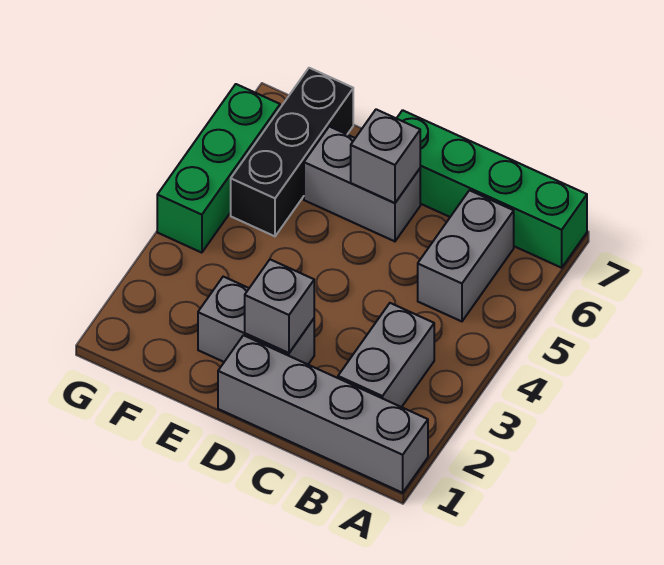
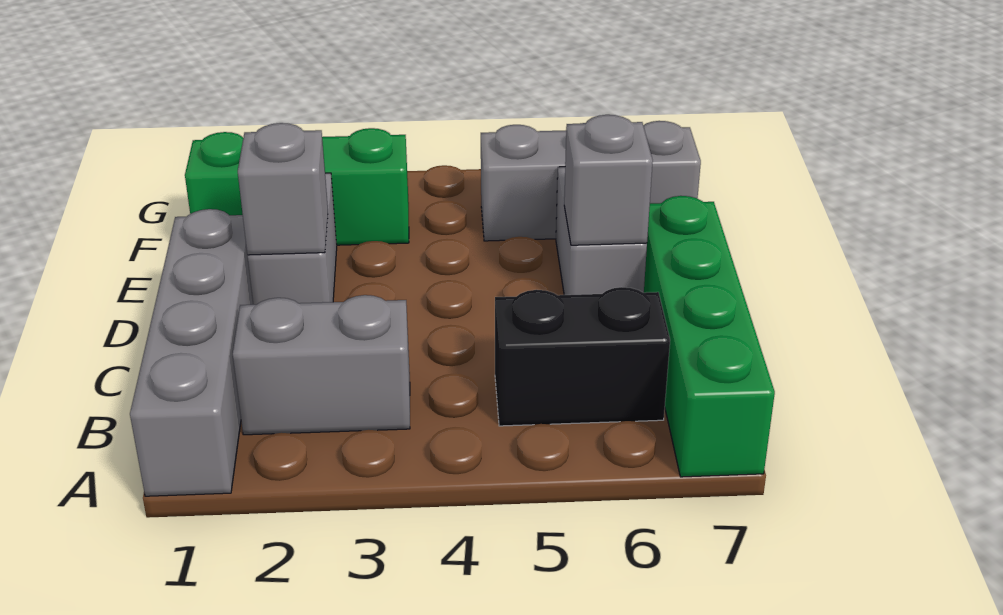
grey brick B5:B6 level 1 -> black brick B5:B6 level 1
black brick F5:F7 level 1 -> grey brick F5:F7 level 1
green brick G4:G6 level 1 -> green brick F1:F3 level 1

